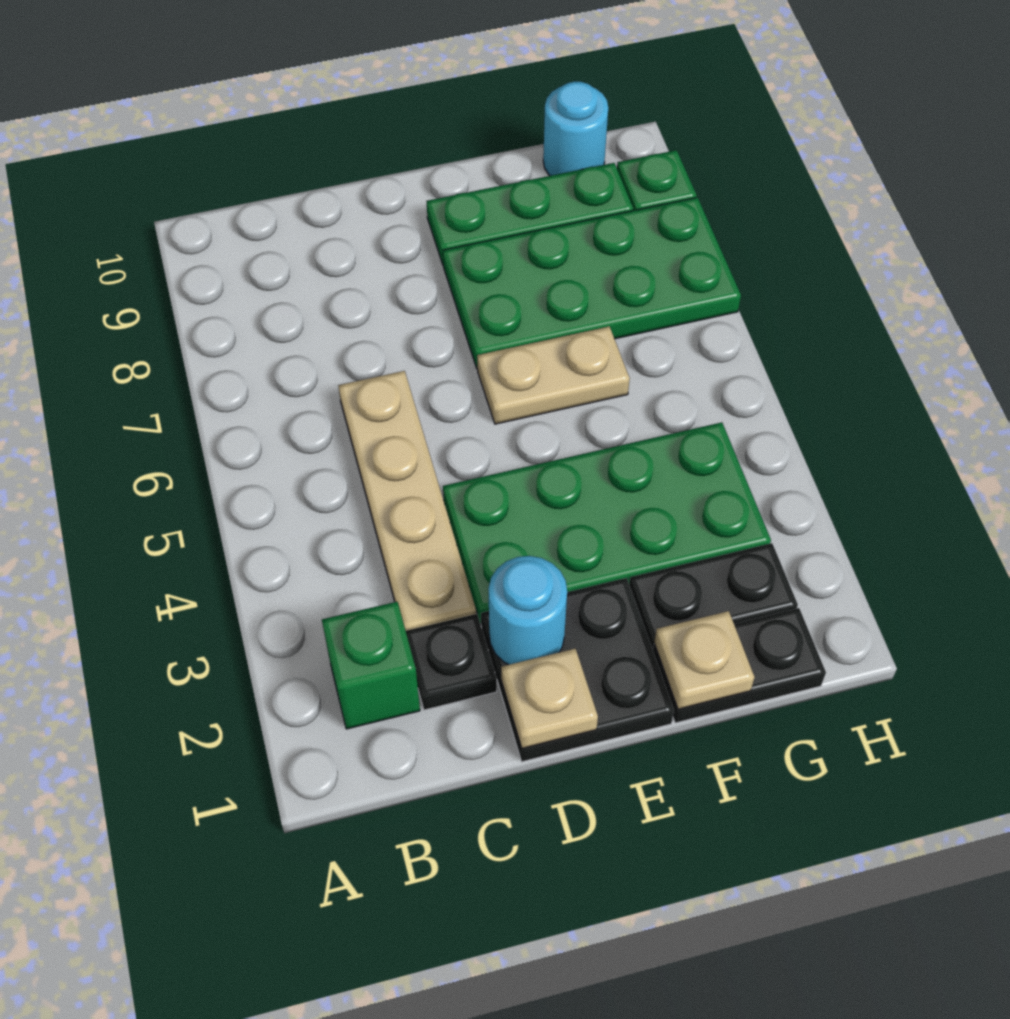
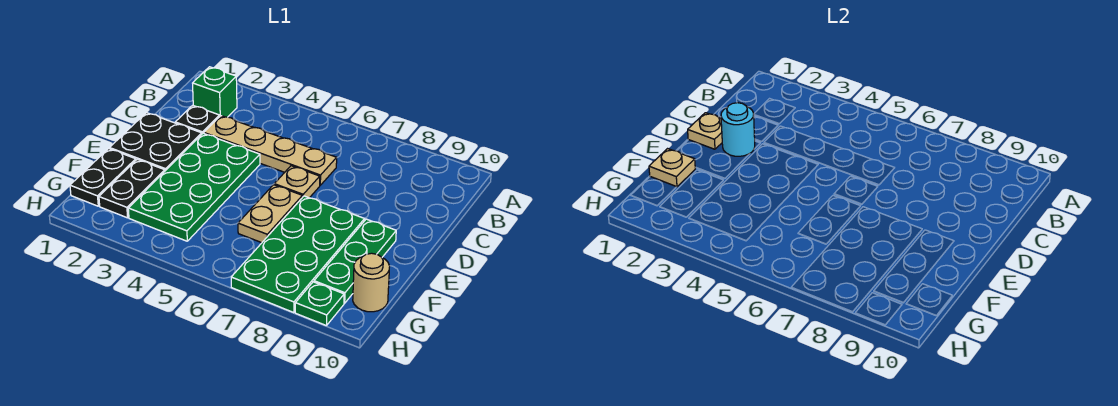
none -> tan plate D6 level 1
cyan round brick G10 level 1 -> tan round brick G10 level 1

